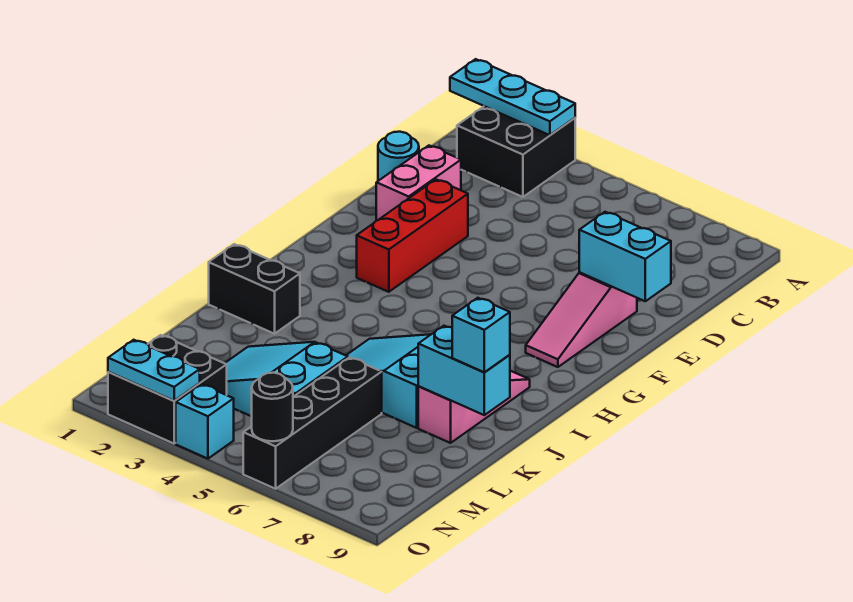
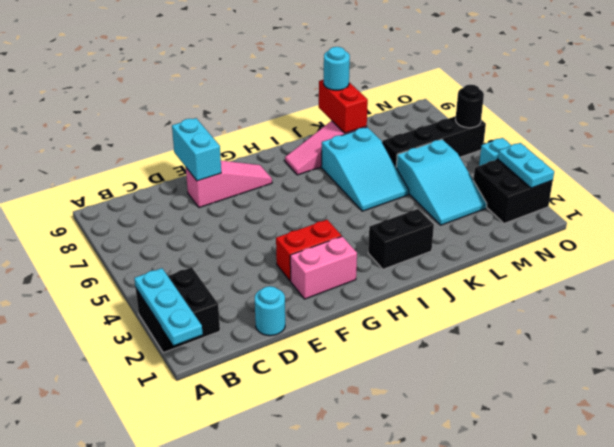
pink brick D2:E2 level 1 -> pink brick F2:G2 level 1
red brick E3:G3 level 1 -> red brick F3:G3 level 1
black brick J1:J2 level 1 -> black brick I2:J2 level 1
cyan brick K8:K9 level 2 -> red brick K8:K9 level 2
cyan brick K9 level 3 -> cyan round brick K9 level 3

